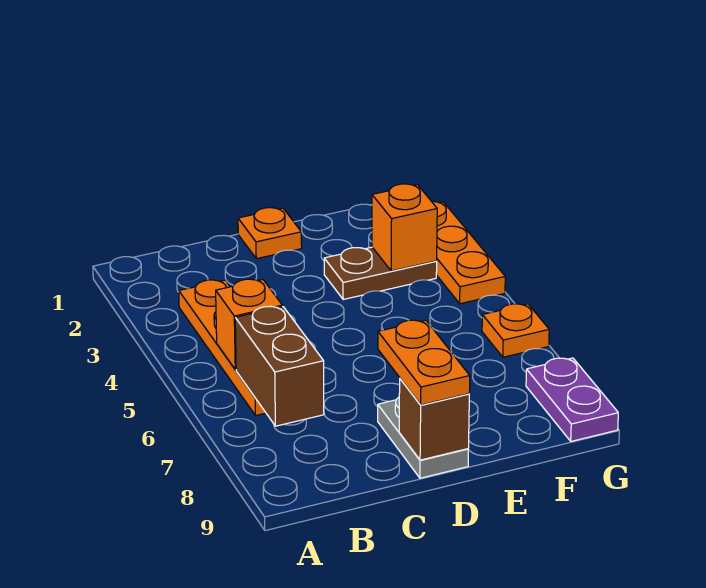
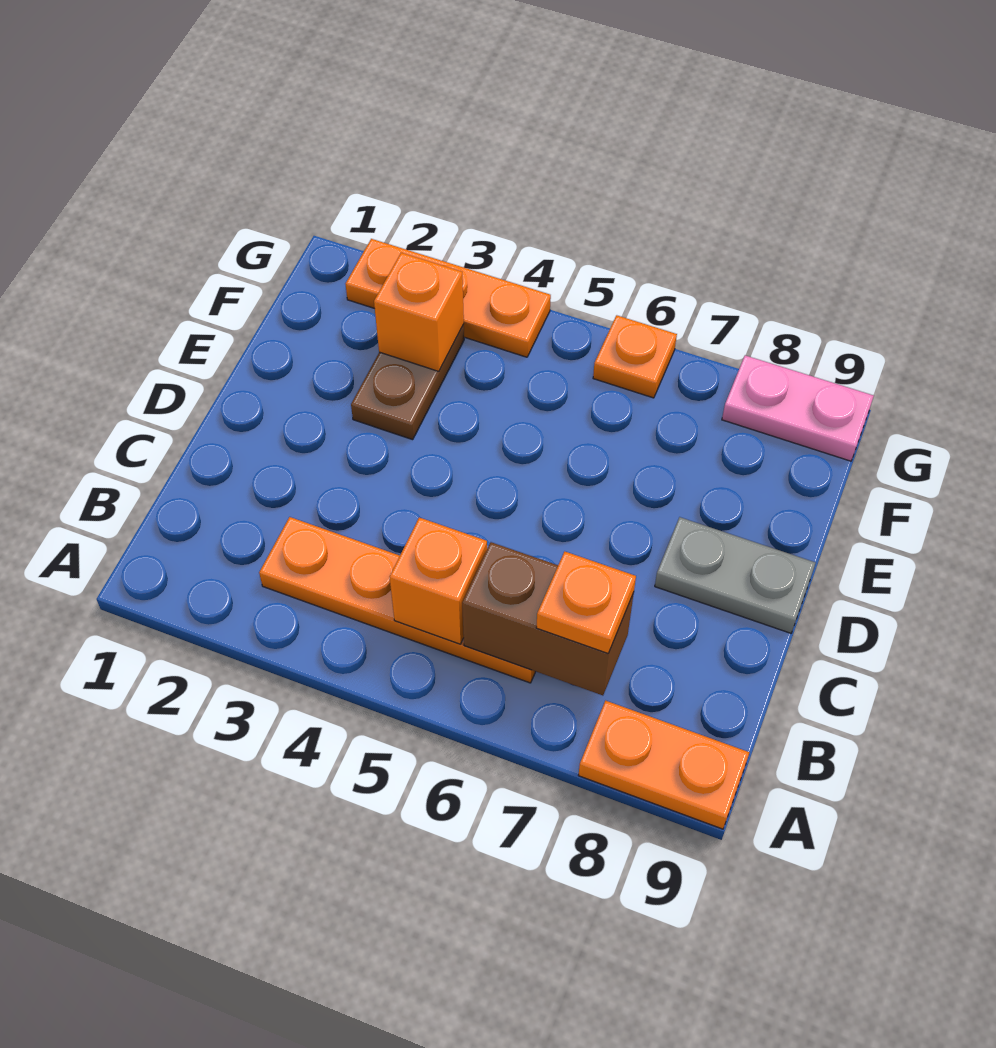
orange plate D1 level 1 -> orange plate B7 level 3
orange plate D8:D9 level 3 -> orange plate A8:A9 level 1
brown brick D9 level 2 -> none
purple plate G8:G9 level 1 -> pink plate G8:G9 level 1

